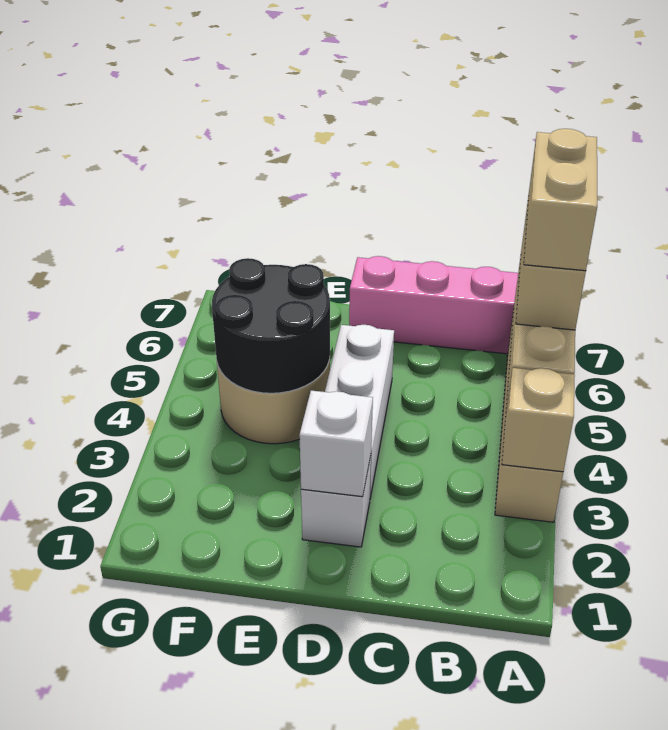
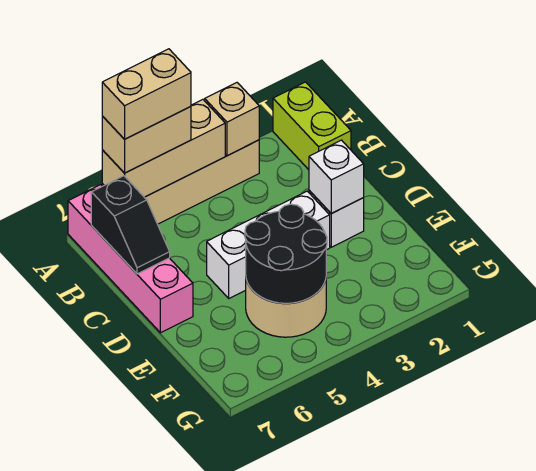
none -> lime brick A1:B1 level 1
none -> black slope B7:C7 level 2 top B

